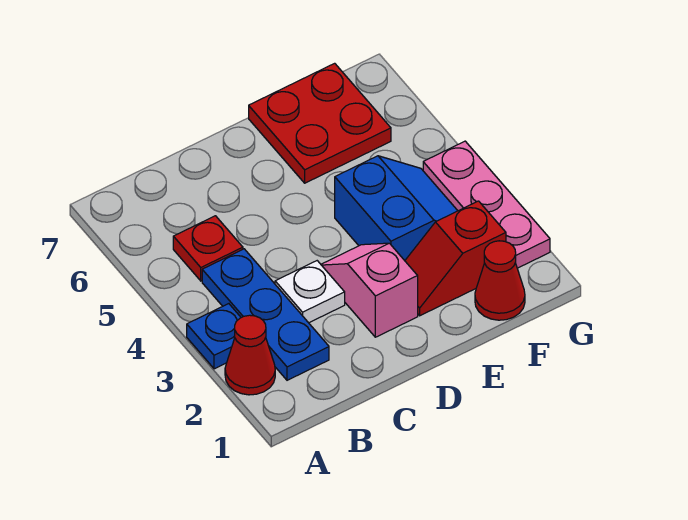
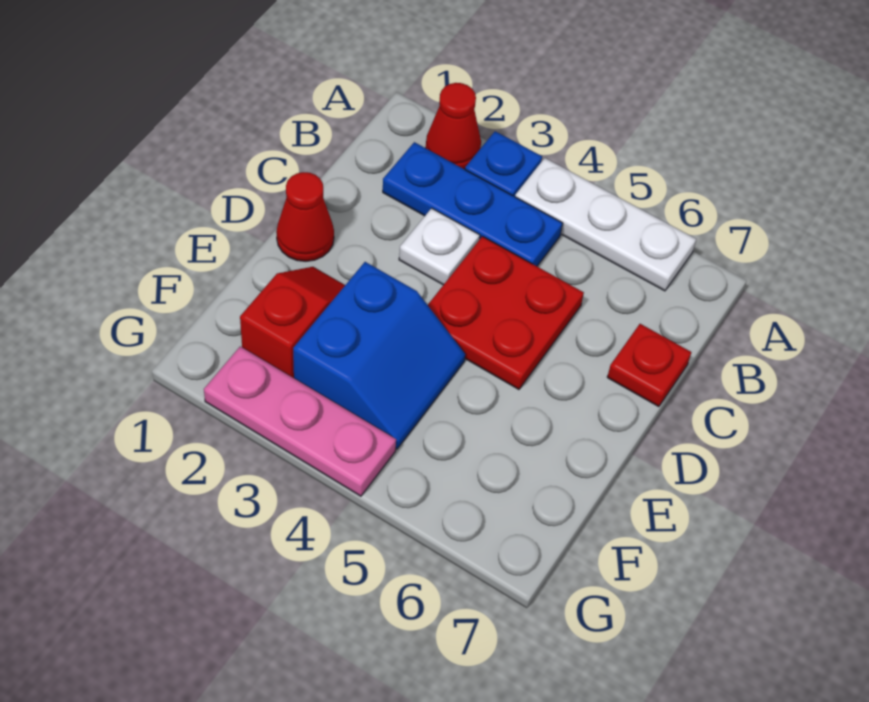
none -> white plate A4:A6 level 1
red plate B5 level 1 -> red plate C7 level 1
pink slope D2:D3 level 1 top 2 -> none
blue slope E3:F4 level 1 top E -> blue slope E3:F4 level 1 top 3
red plate E6:F7 level 1 -> red plate C4:D5 level 1
red cone F1 level 1 -> red cone D1 level 1

